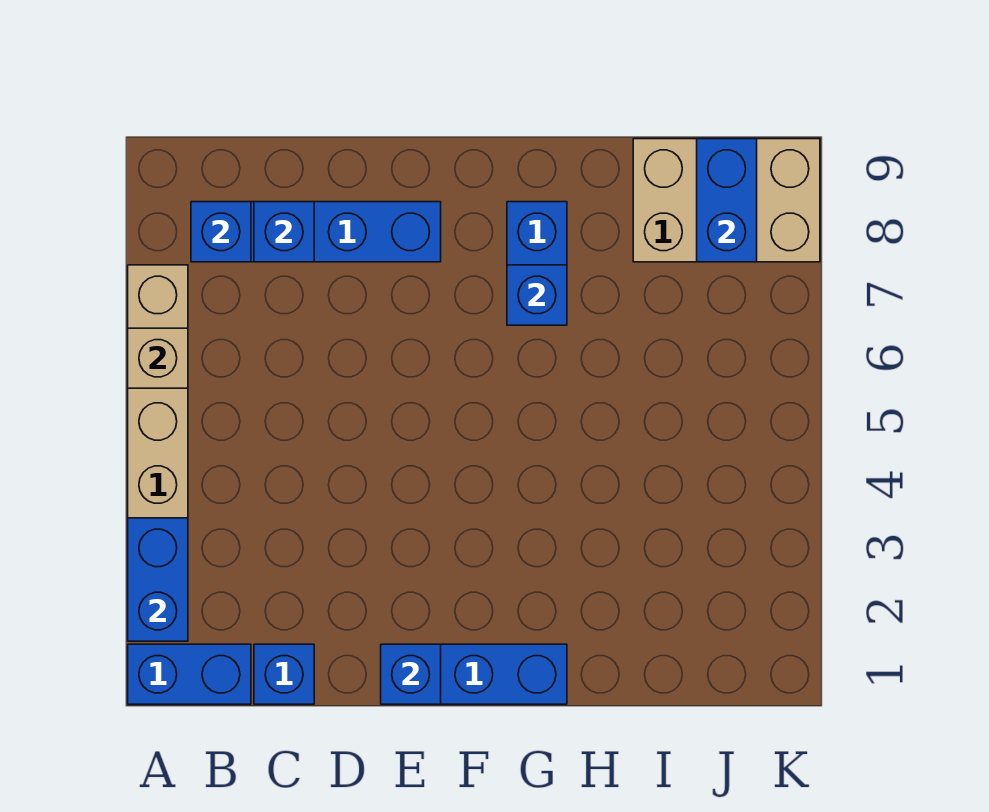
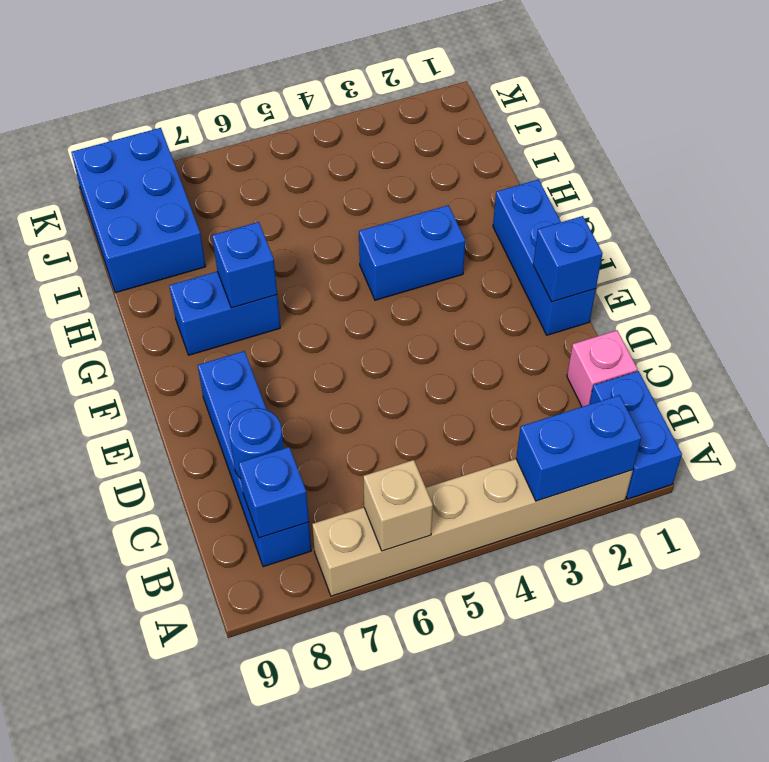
blue brick C1 level 1 -> pink brick C1 level 1
blue brick C8 level 2 -> blue round brick C8 level 2
tan brick I8:K9 level 1 -> blue brick I8:K9 level 1
blue brick J8:J9 level 2 -> blue brick G3:G4 level 1

